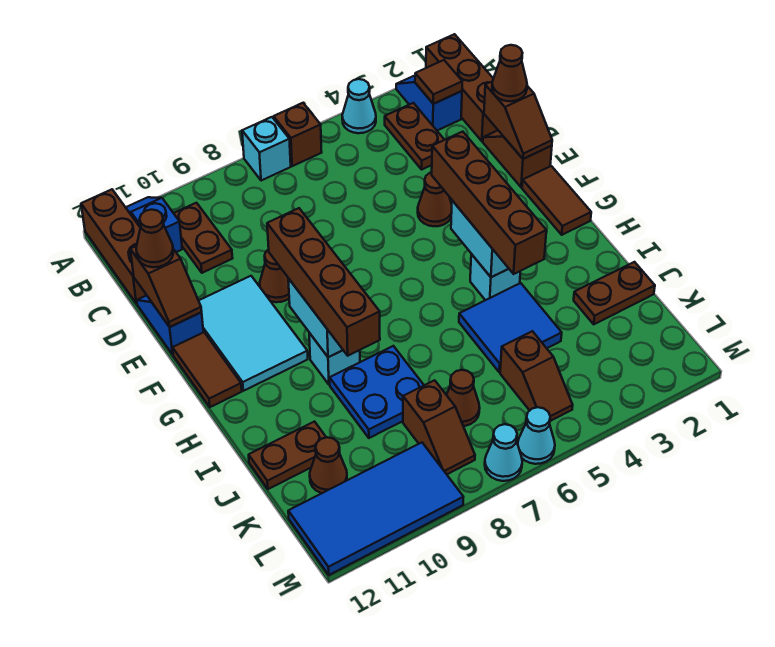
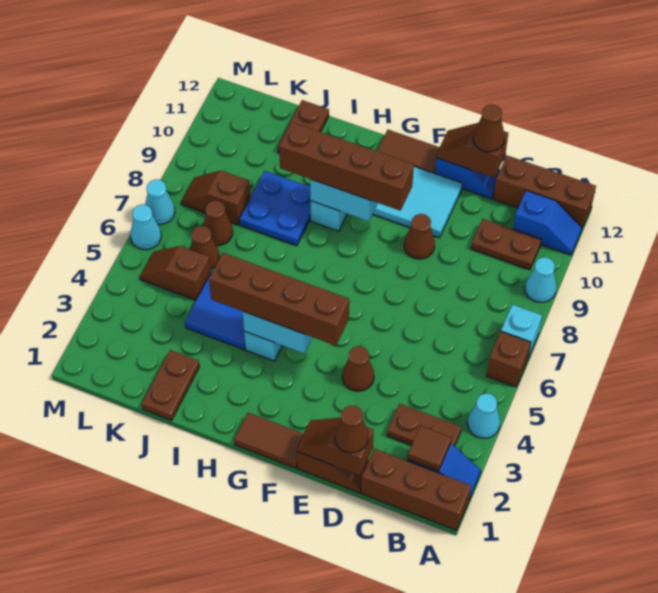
none -> cyan cone A9 level 1
brown cone K11 level 1 -> brown cone K6 level 1
blue tile L9:M12 level 1 -> none

